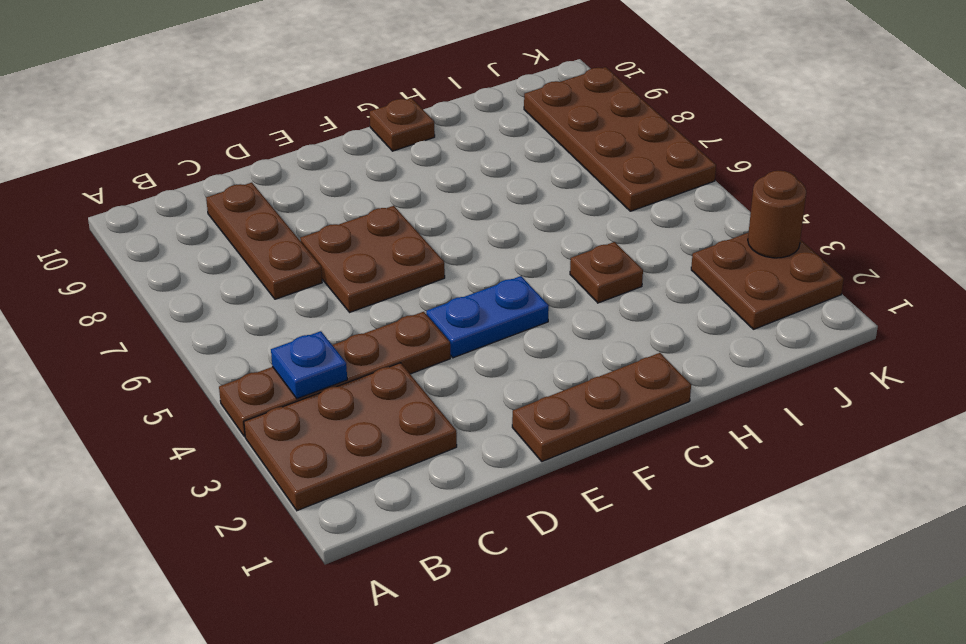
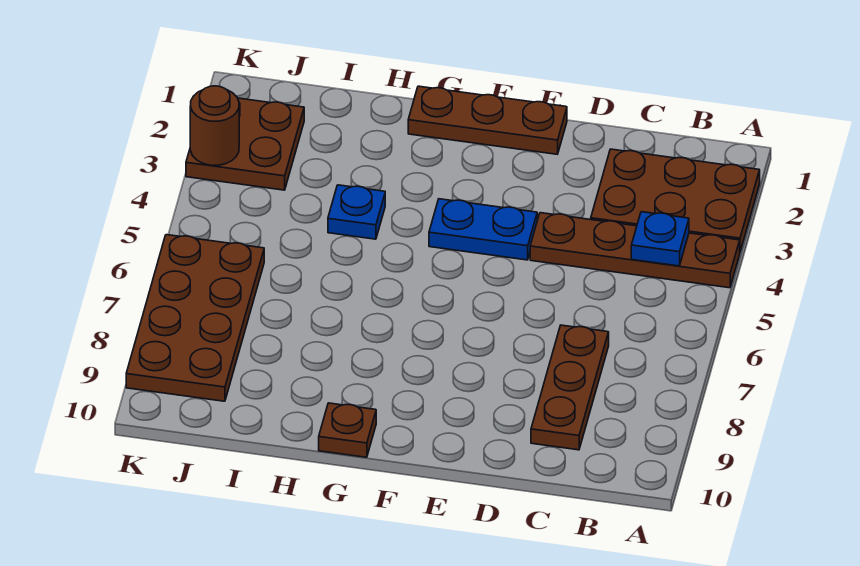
brown plate D6:E7 level 1 -> none
brown plate H4 level 1 -> blue plate H4 level 1

